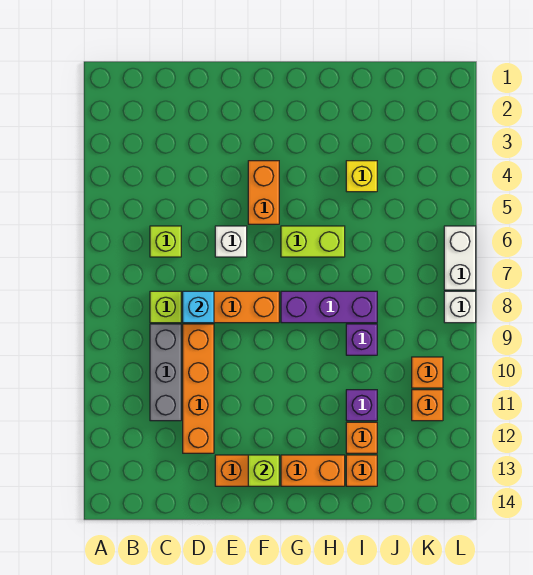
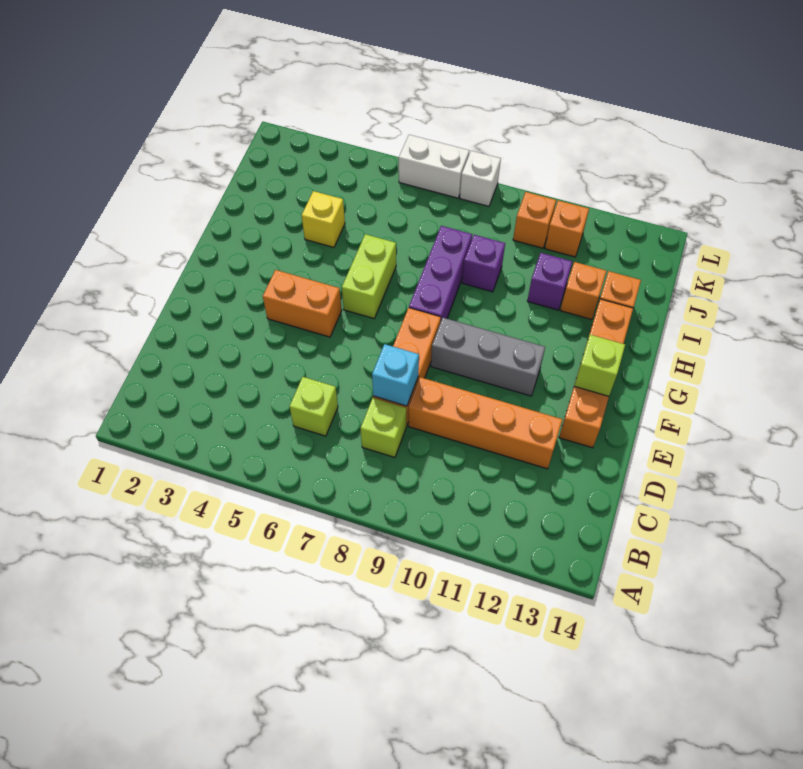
grey brick C9:C11 level 1 -> grey brick F9:F11 level 1
white brick E6 level 1 -> none

